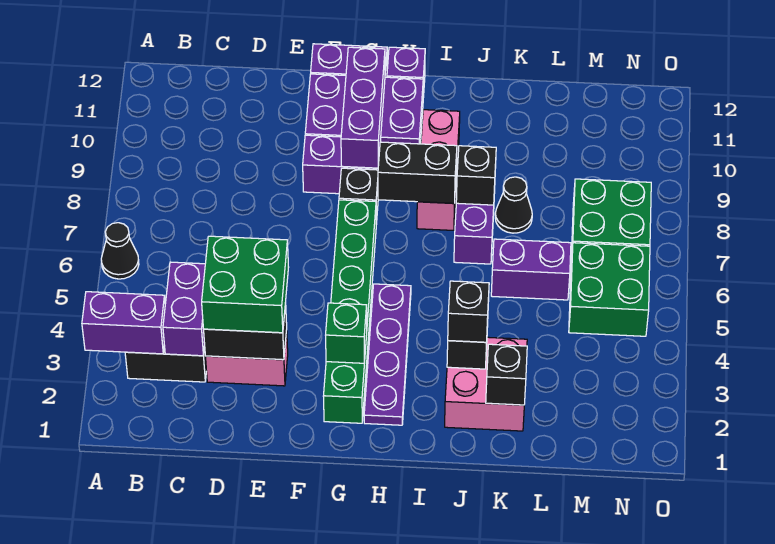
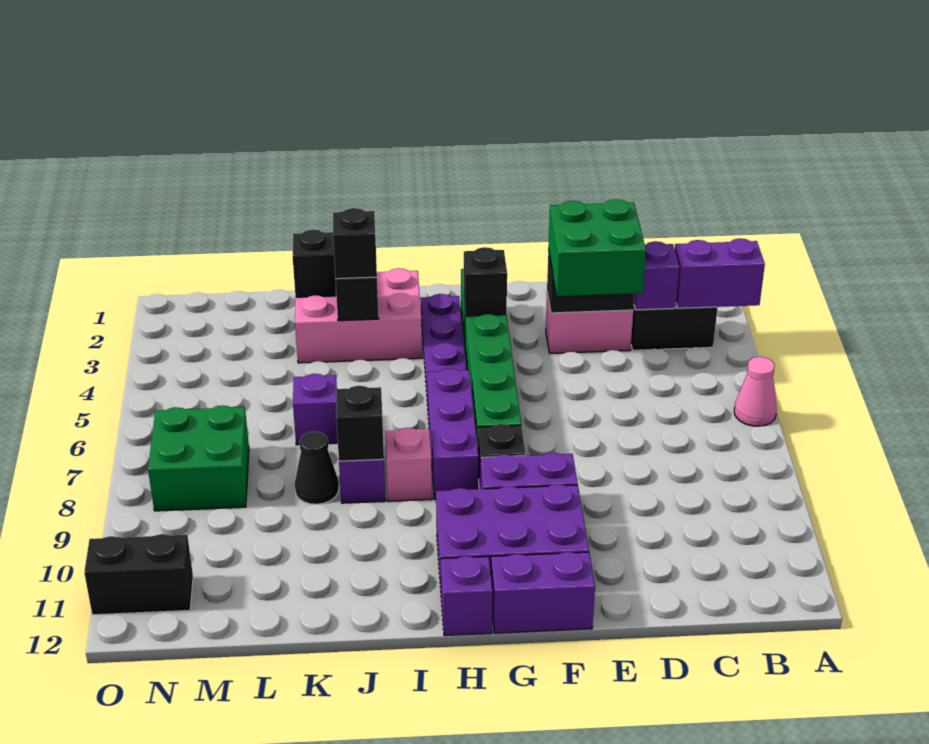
black cone A6 level 1 -> pink cone A6 level 1
purple brick C3:C4 level 2 -> purple brick C3 level 2
green brick G3 level 2 -> black brick G3 level 2
purple brick G9:G11 level 2 -> purple brick H6:H8 level 1
black brick H8:I8 level 2 -> black brick N11:O11 level 1
pink brick I8:I10 level 1 -> pink brick I8 level 1
pink brick J2:K3 level 1 -> pink brick I2:K3 level 1
purple brick K6:L6 level 1 -> purple brick K6 level 1
green brick M5:N6 level 1 -> none

